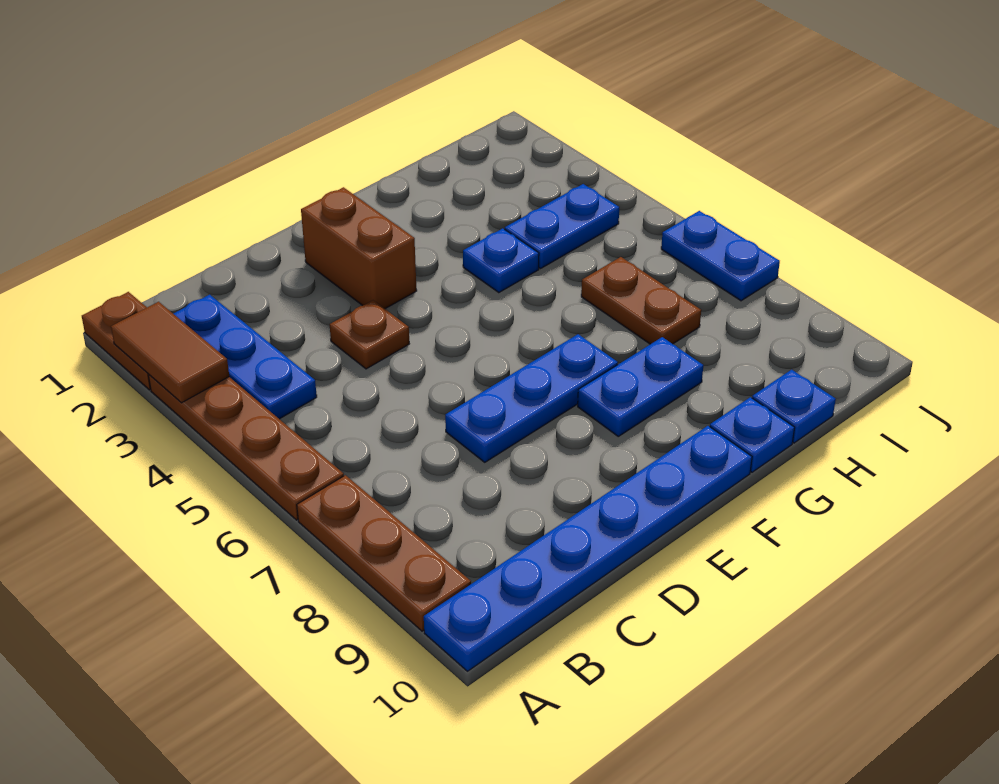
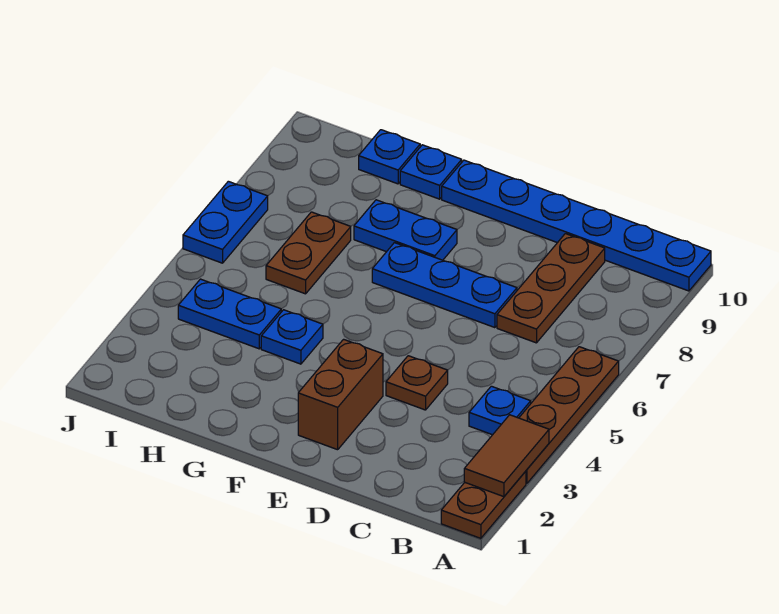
brown plate A7:A9 level 1 -> brown plate C7:C9 level 1
blue plate B2:B4 level 1 -> blue plate B4 level 1

